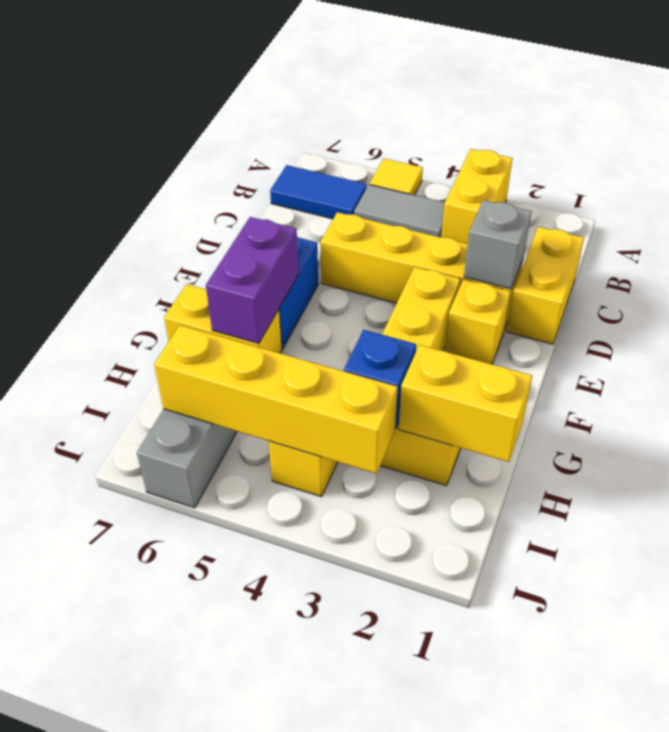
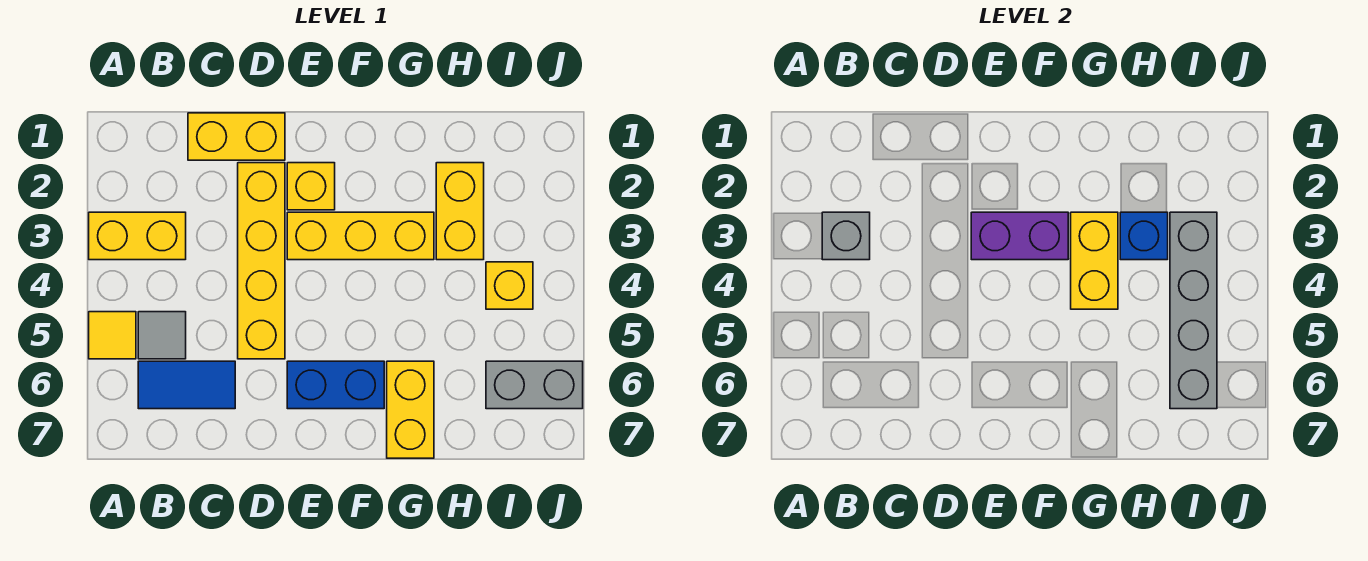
grey tile B4:B5 level 1 -> grey tile B5 level 1
blue tile B6:B7 level 1 -> blue tile B6:C6 level 1
grey brick D2 level 2 -> grey brick B3 level 2
purple brick F6:G6 level 2 -> purple brick E3:F3 level 2
yellow brick H1:H2 level 2 -> yellow brick G3:G4 level 2
yellow brick I3:I6 level 2 -> grey brick I3:I6 level 2

